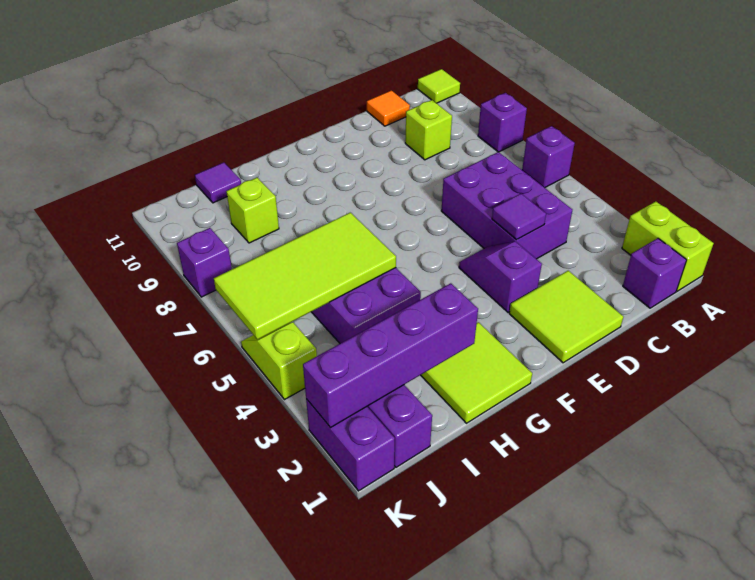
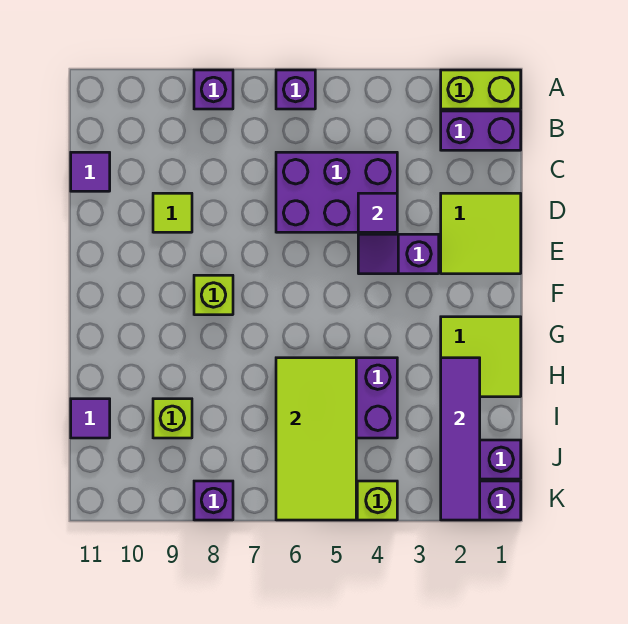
lime tile A11 level 1 -> lime tile D9 level 1
purple brick B1 level 1 -> purple brick B1:B2 level 1
lime brick C9 level 1 -> lime brick F8 level 1
orange tile C11 level 1 -> purple tile C11 level 1
purple brick H2:K2 level 2 -> purple tile H2:K2 level 2

